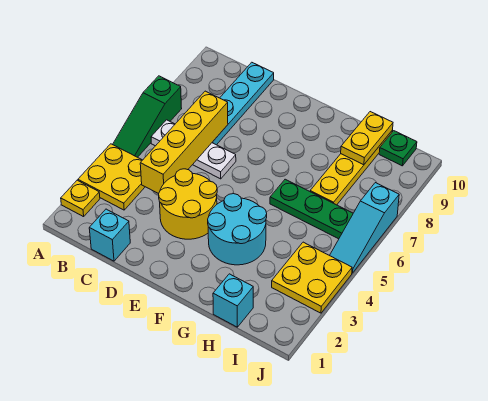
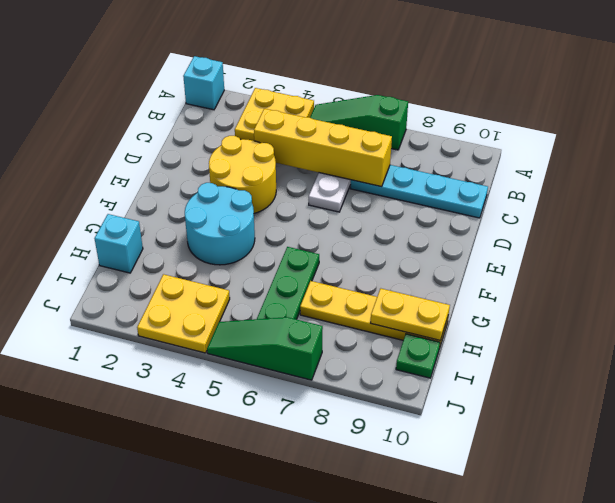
yellow plate A2 level 1 -> none
cyan brick C1 level 1 -> cyan brick A1 level 1
cyan slope J5:J7 level 1 top 7 -> green slope J5:J7 level 1 top 7

